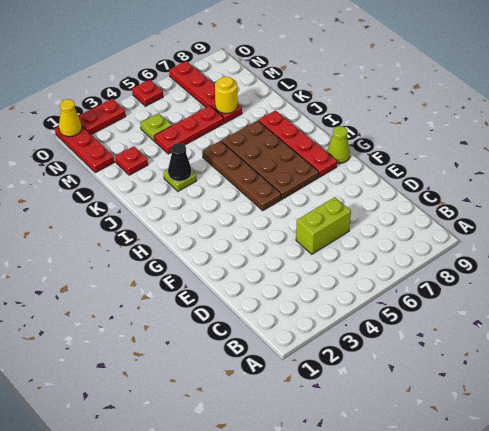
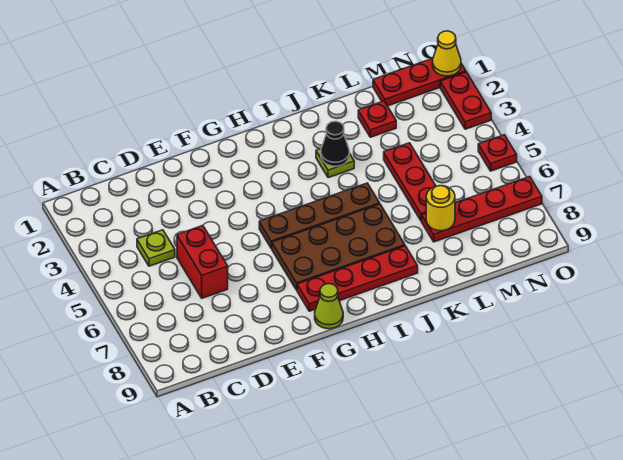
lime brick D5:D6 level 1 -> red brick D5:D6 level 1
lime plate M4 level 1 -> lime plate C4 level 1

